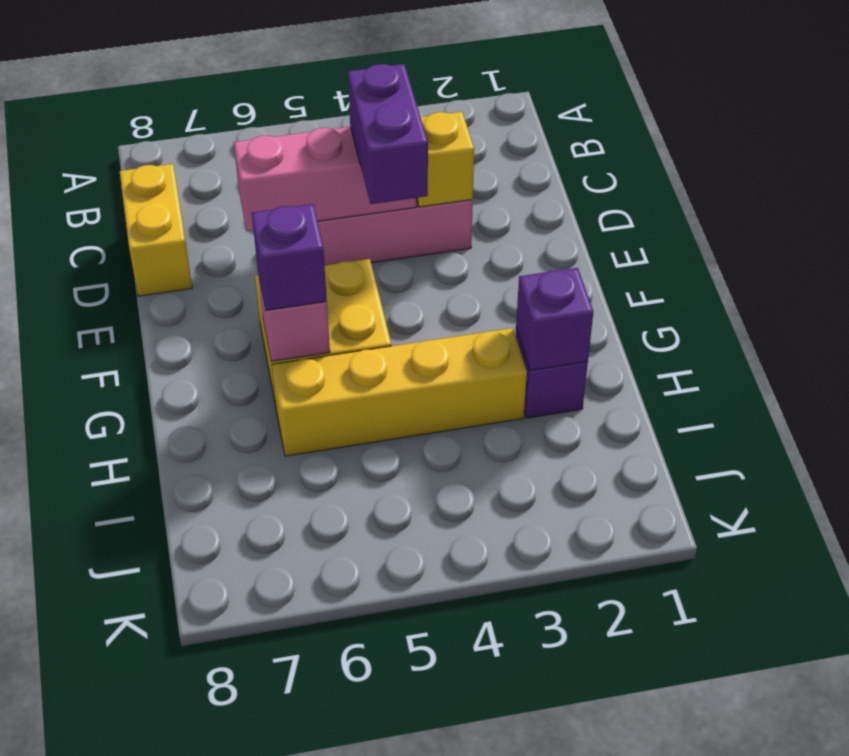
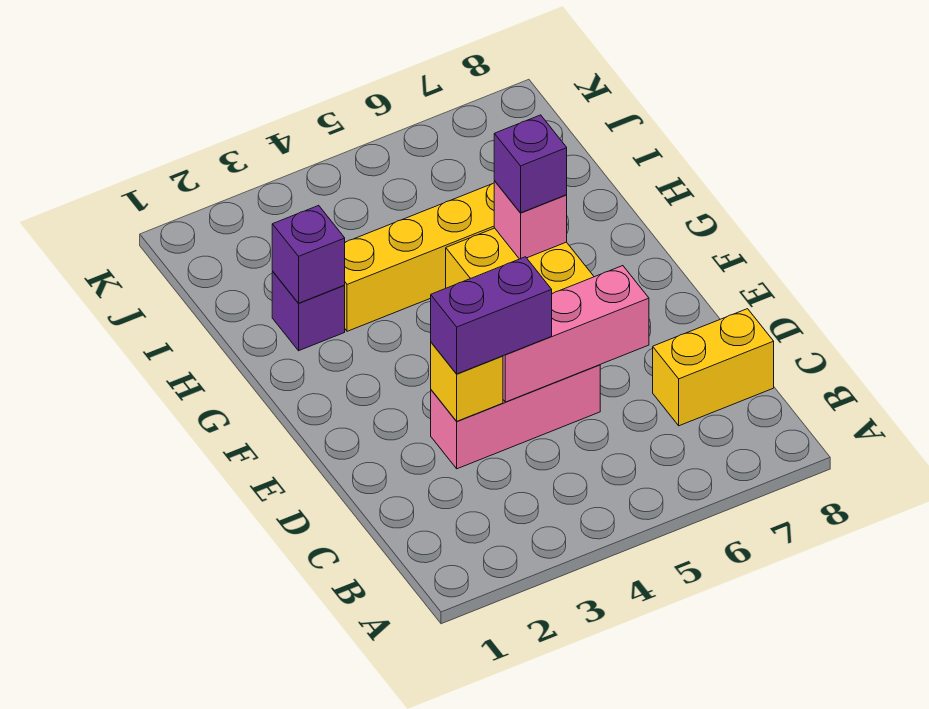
yellow brick C8:D8 level 1 -> yellow brick C7:C8 level 1
purple brick D4:E4 level 3 -> purple brick D3:D4 level 3

